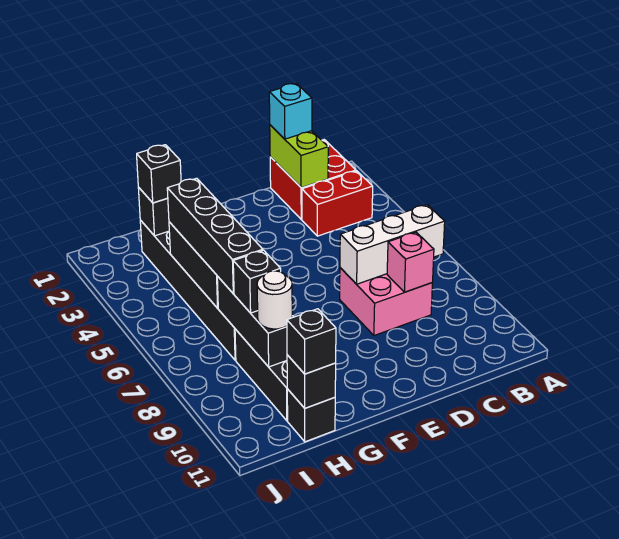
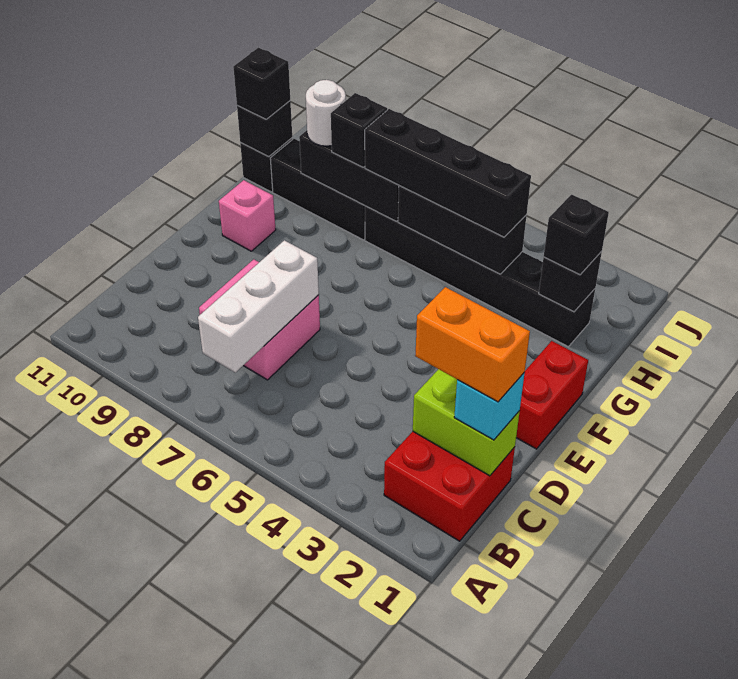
red brick B3:C3 level 1 -> red brick E1:F1 level 1
none -> orange brick C1:C2 level 4
pink brick C8 level 2 -> pink brick F10 level 1

